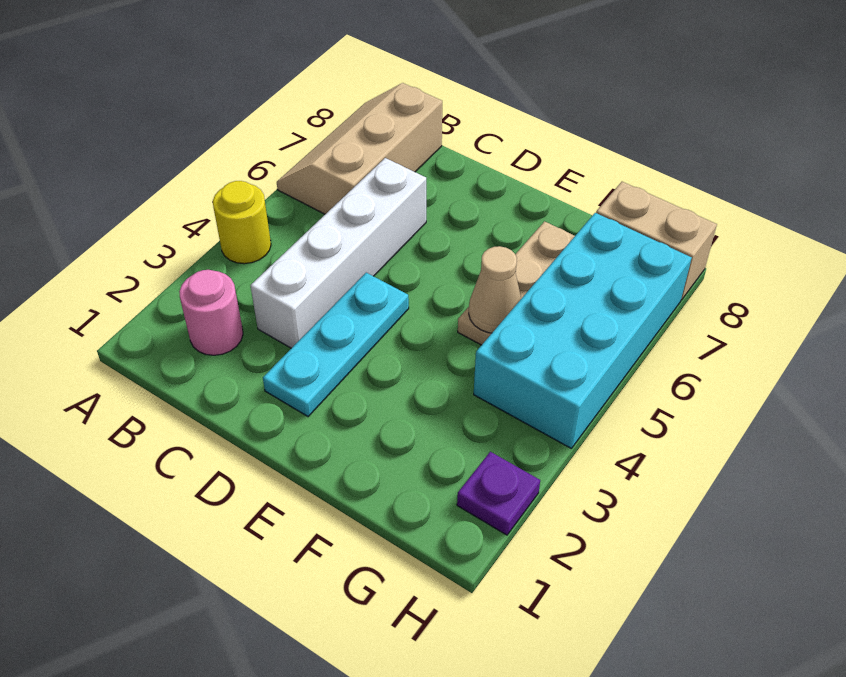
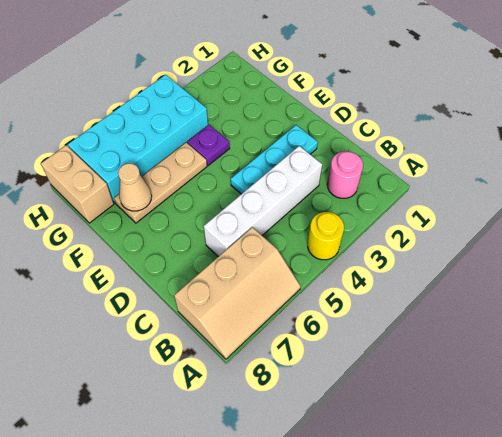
tan cone F5 level 2 -> tan cone F7 level 2
purple plate H2 level 1 -> purple plate F4 level 1

